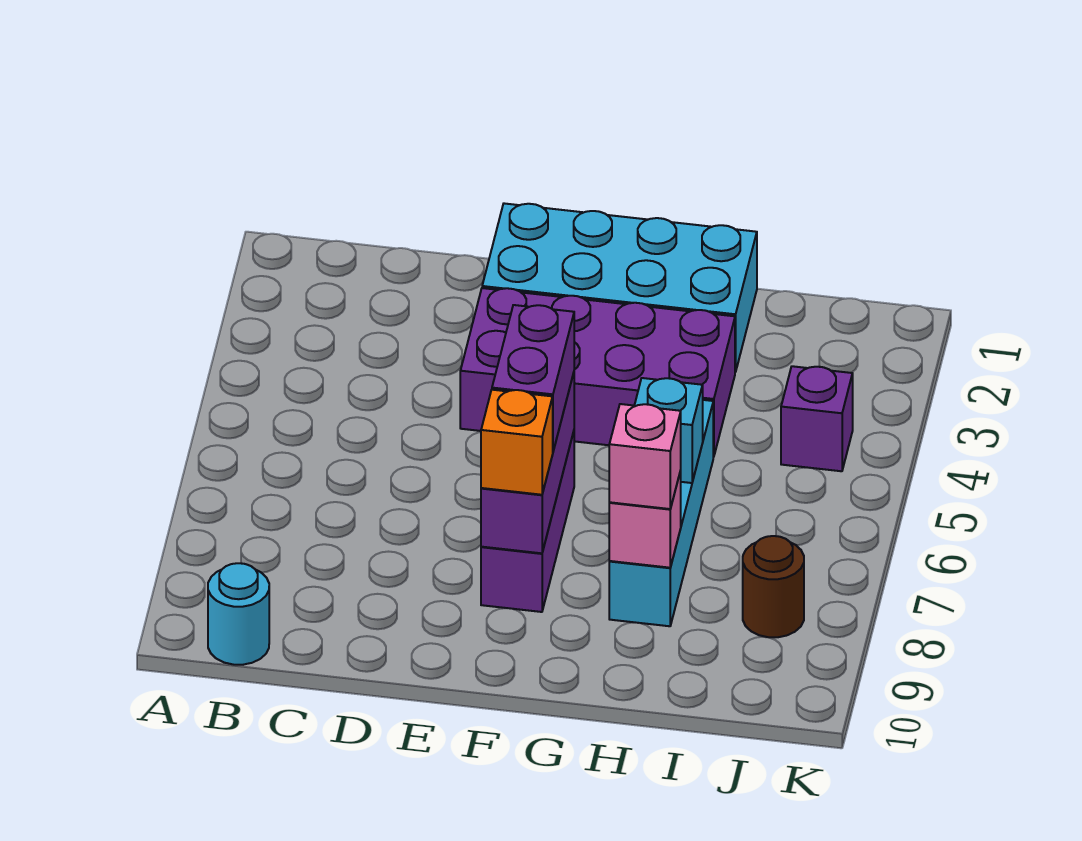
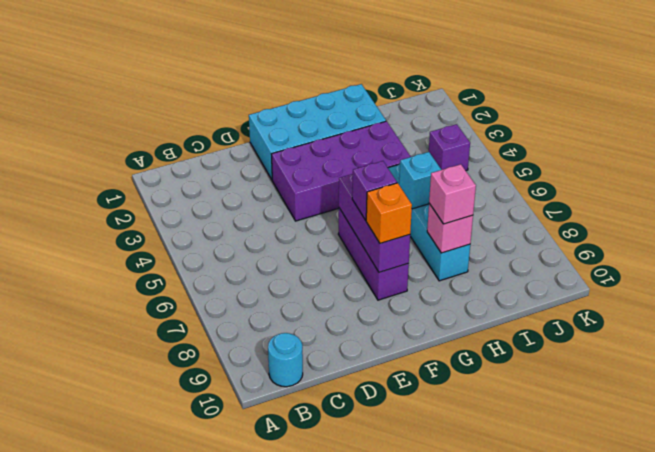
purple brick F6:F7 level 3 -> purple brick F7 level 3
brown round brick J8 level 1 -> none

